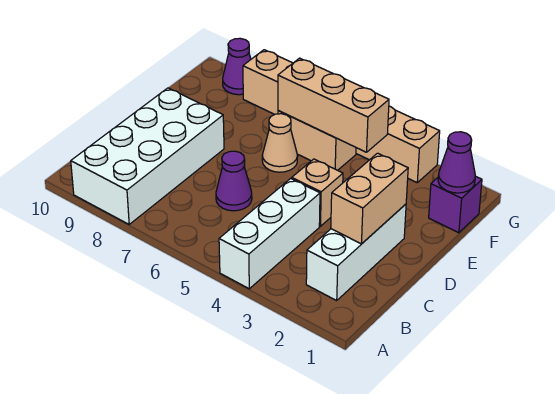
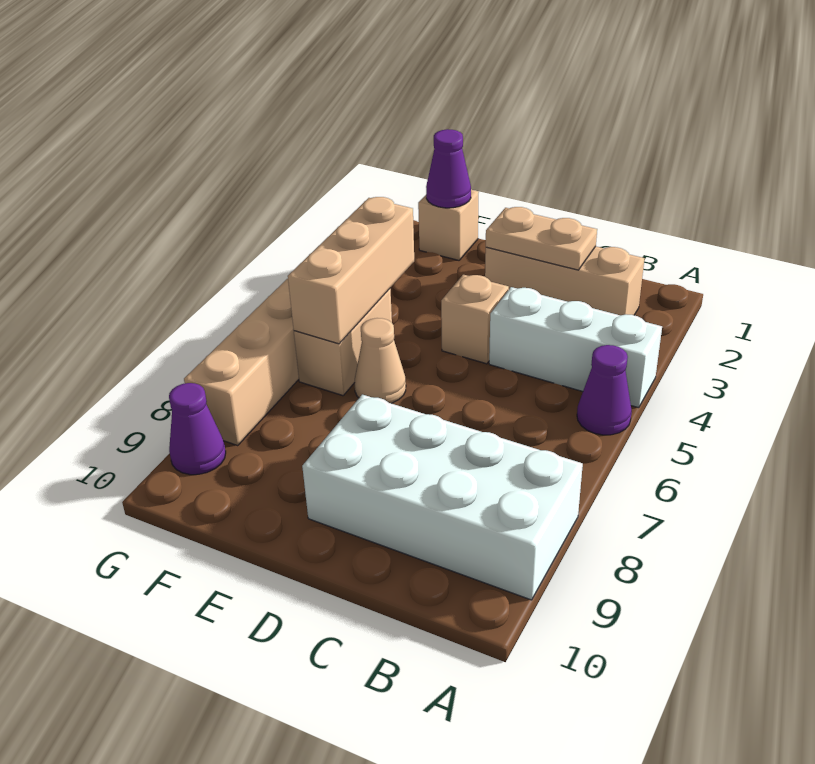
white brick B2:D2 level 1 -> tan brick B2:D2 level 1
tan brick C2:D2 level 2 -> tan plate C2:D2 level 2
purple cone C6 level 1 -> purple cone A5 level 1
purple brick F1 level 1 -> tan brick F1 level 1

